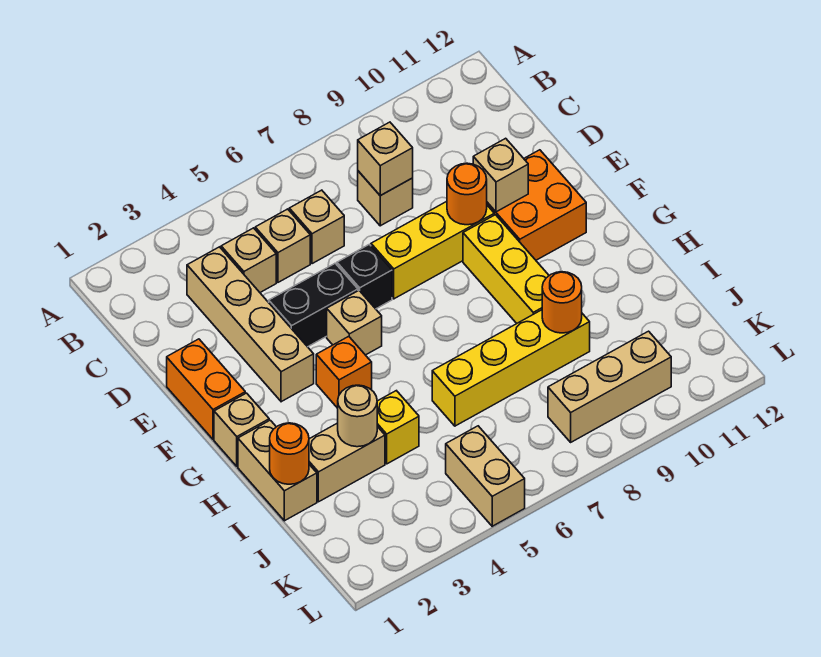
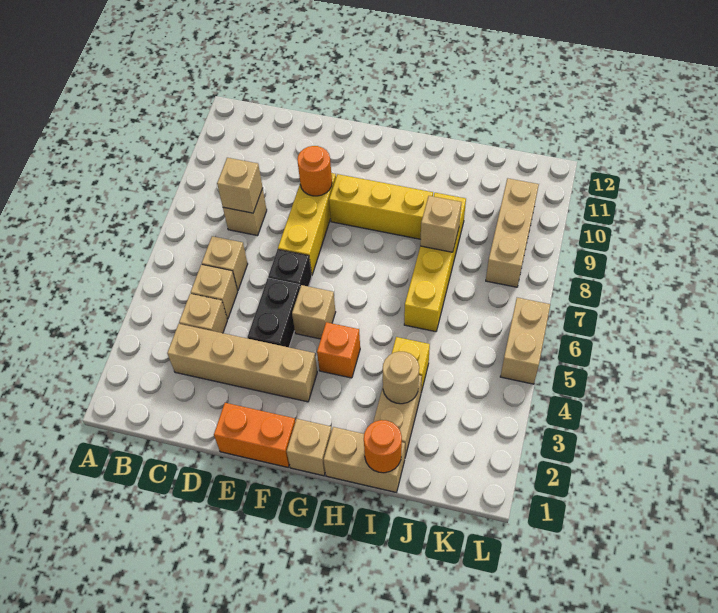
orange brick E10:F11 level 1 -> none
tan brick E10 level 2 -> tan brick I8 level 2
orange round brick I9 level 2 -> none
tan brick K5:L5 level 1 -> tan brick L5:L6 level 1

